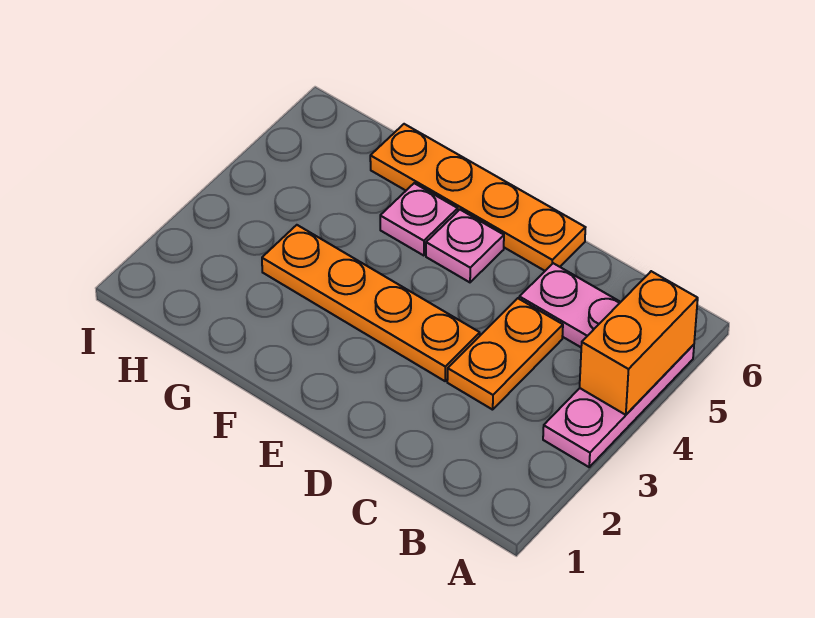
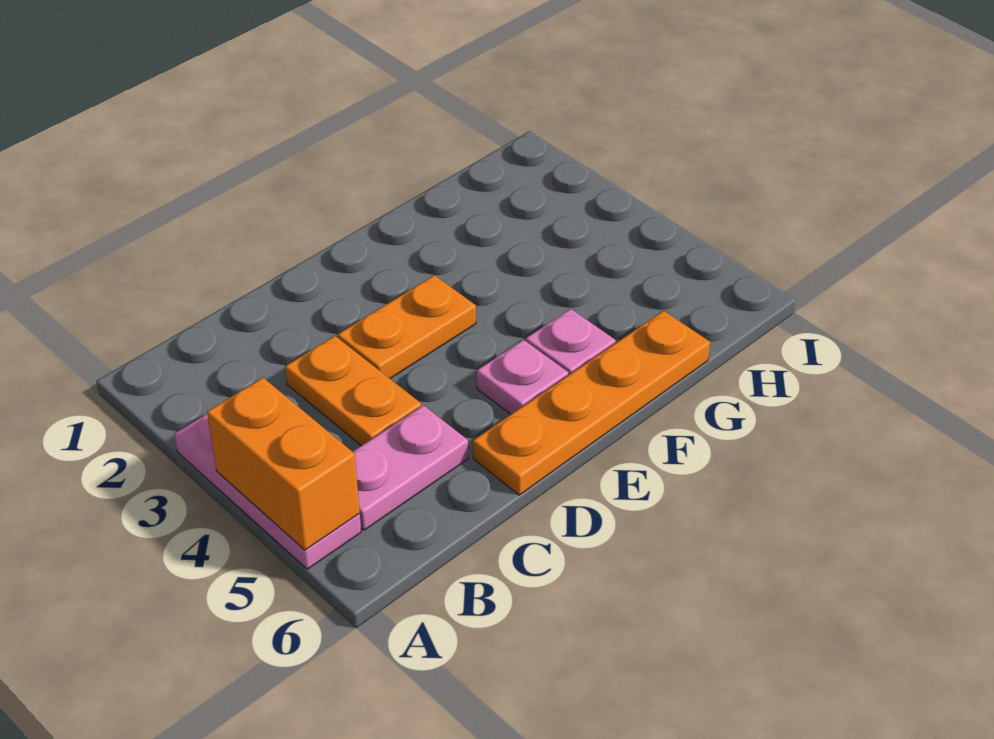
orange plate D3:G3 level 1 -> orange plate D3:E3 level 1

